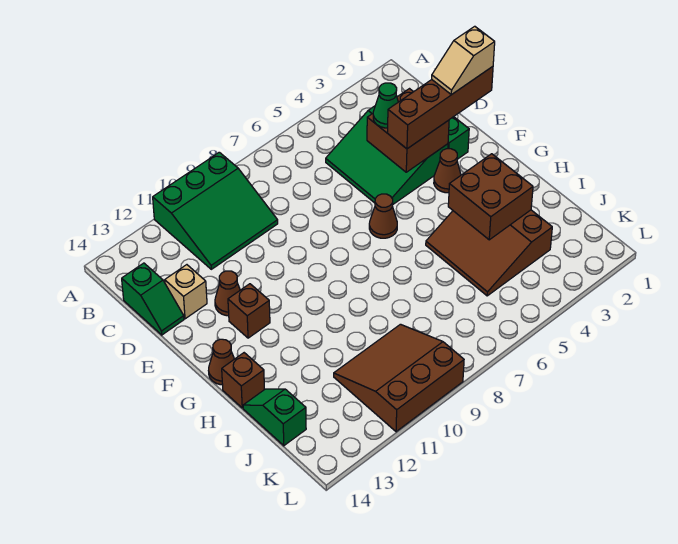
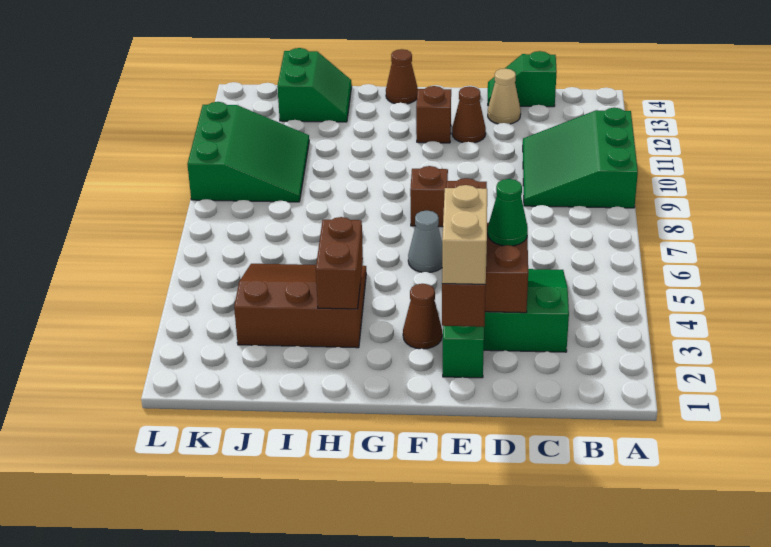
tan brick D13 level 1 -> tan cone D13 level 1
tan slope E1:E2 level 4 top 1 -> tan brick E1:E2 level 4
brown cone F6 level 1 -> grey cone F6 level 1
brown brick H3:I4 level 2 -> brown brick H3:H4 level 2
brown brick H14 level 1 -> brown brick F8 level 1
green slope I14:J14 level 1 top J -> green slope I13:J14 level 1 top J
brown slope J9:L11 level 1 top L -> green slope J9:L11 level 1 top L

